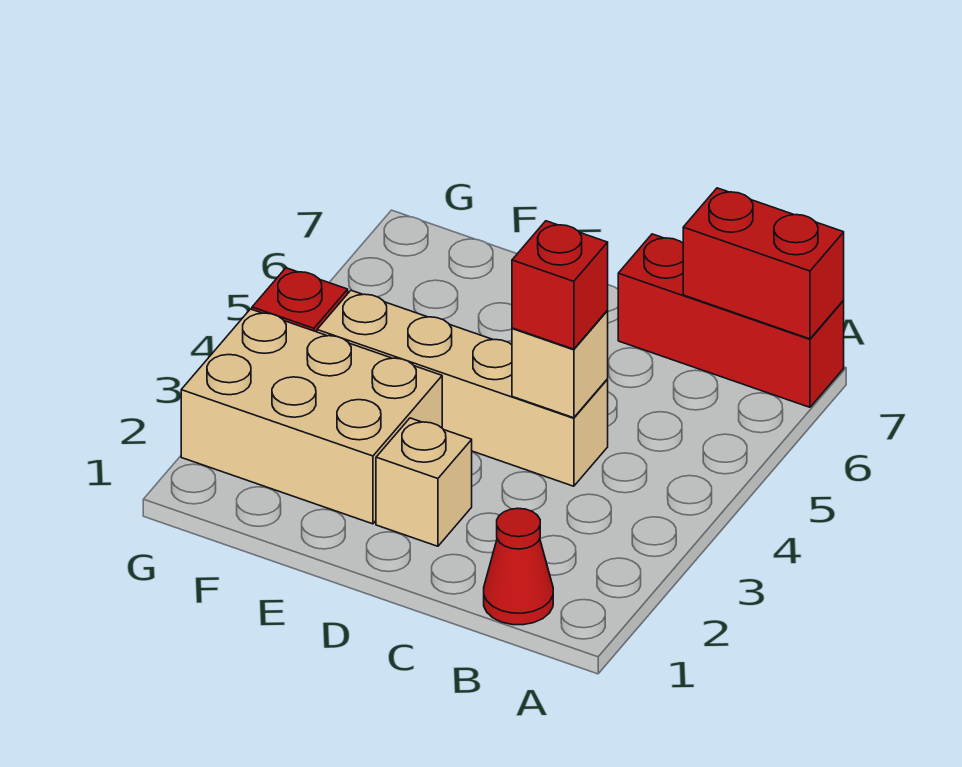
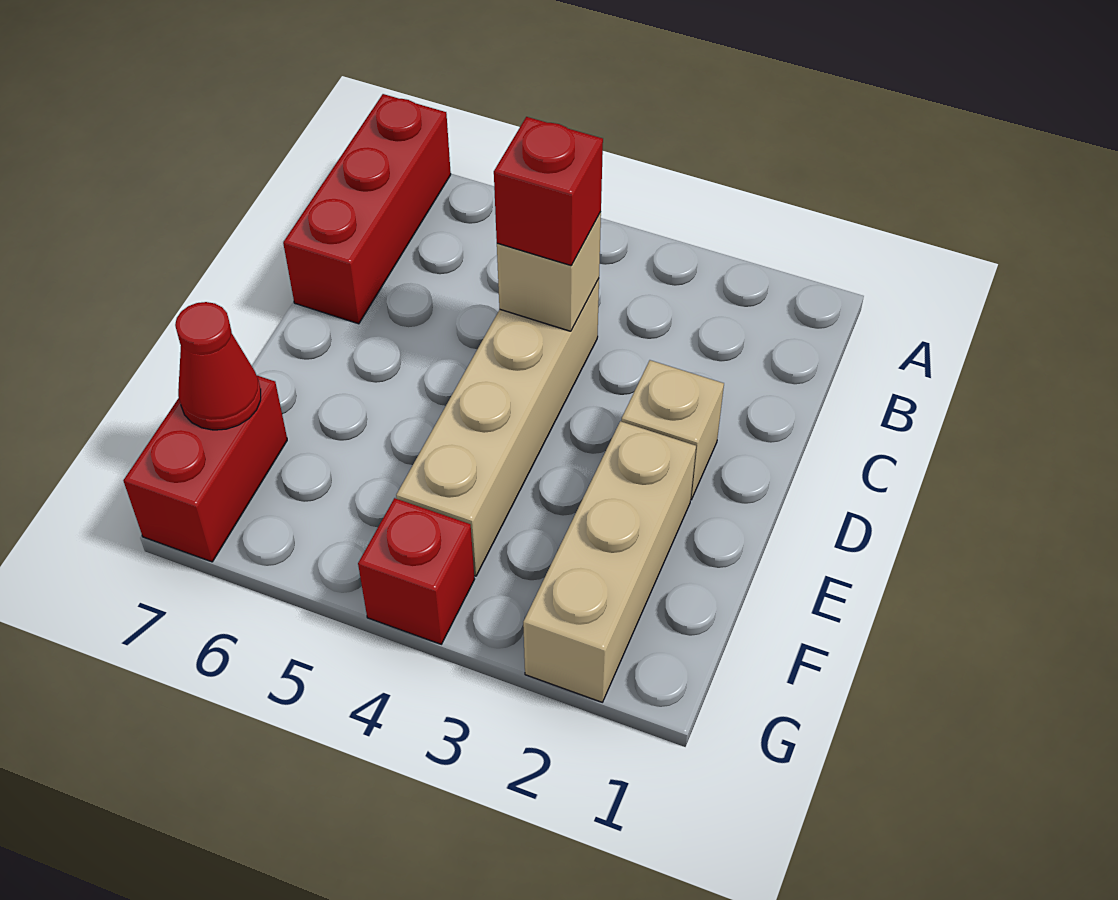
red brick A7:B7 level 2 -> red brick F7:G7 level 1
red cone B1 level 1 -> red cone F7 level 2
tan brick E2:G3 level 1 -> tan brick E2:G2 level 1

